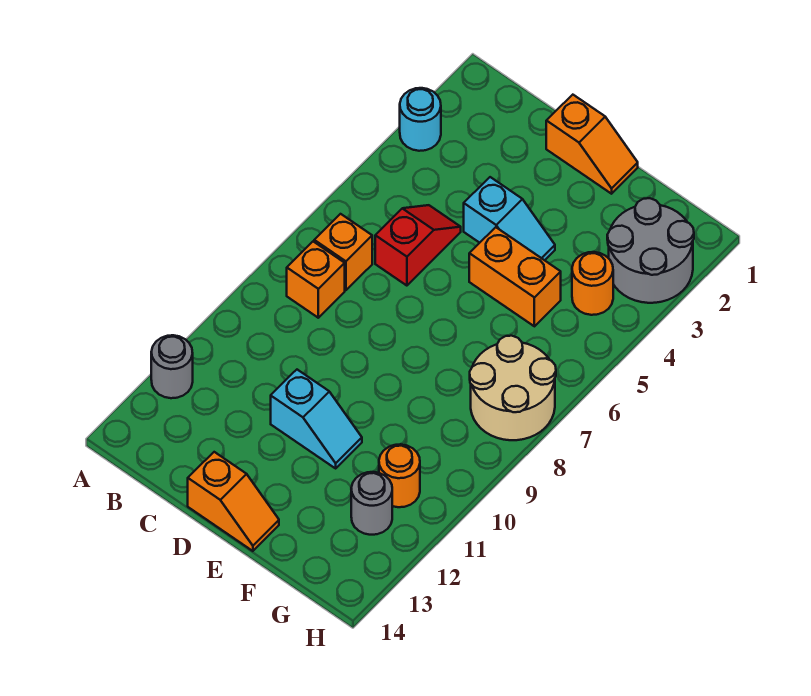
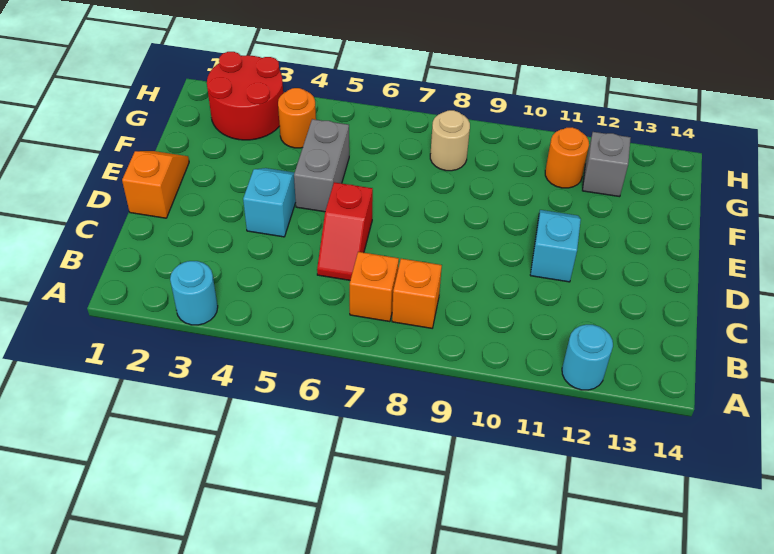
grey round brick A12 level 1 -> cyan round brick A12 level 1
red slope C5:C6 level 1 top 6 -> red slope C6:D6 level 1 top D
orange slope D14:E14 level 1 top D -> none
orange brick E5:F5 level 1 -> grey brick E5:F5 level 1
grey round brick G2:H3 level 1 -> red round brick G2:H3 level 1
tan round brick G7:H8 level 1 -> tan round brick G8 level 1
grey round brick G12 level 1 -> grey brick G12 level 1

